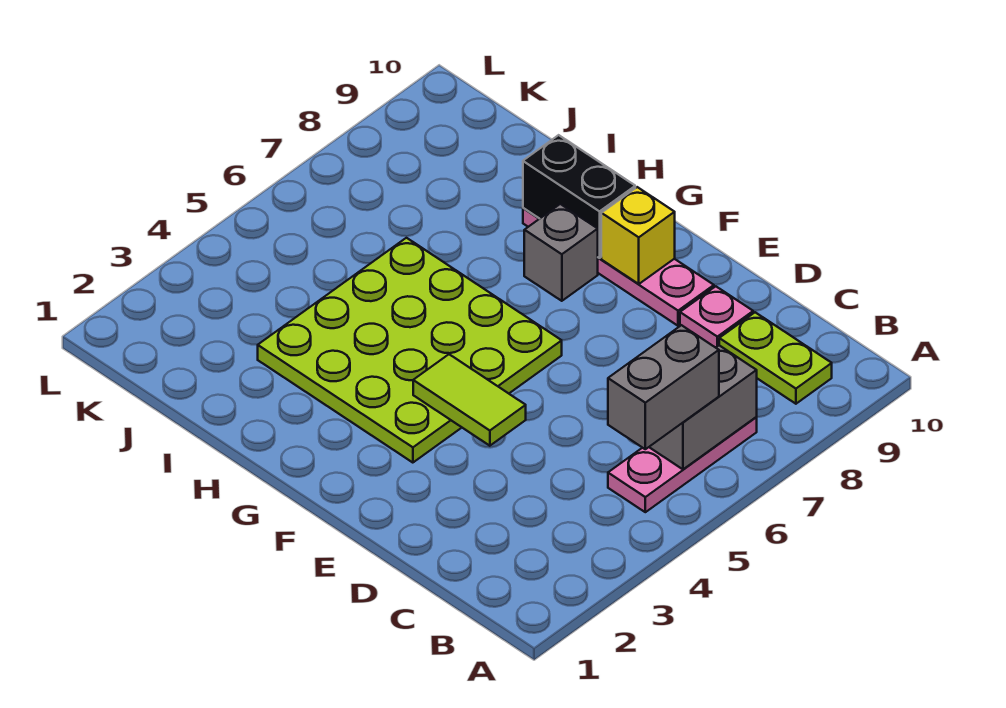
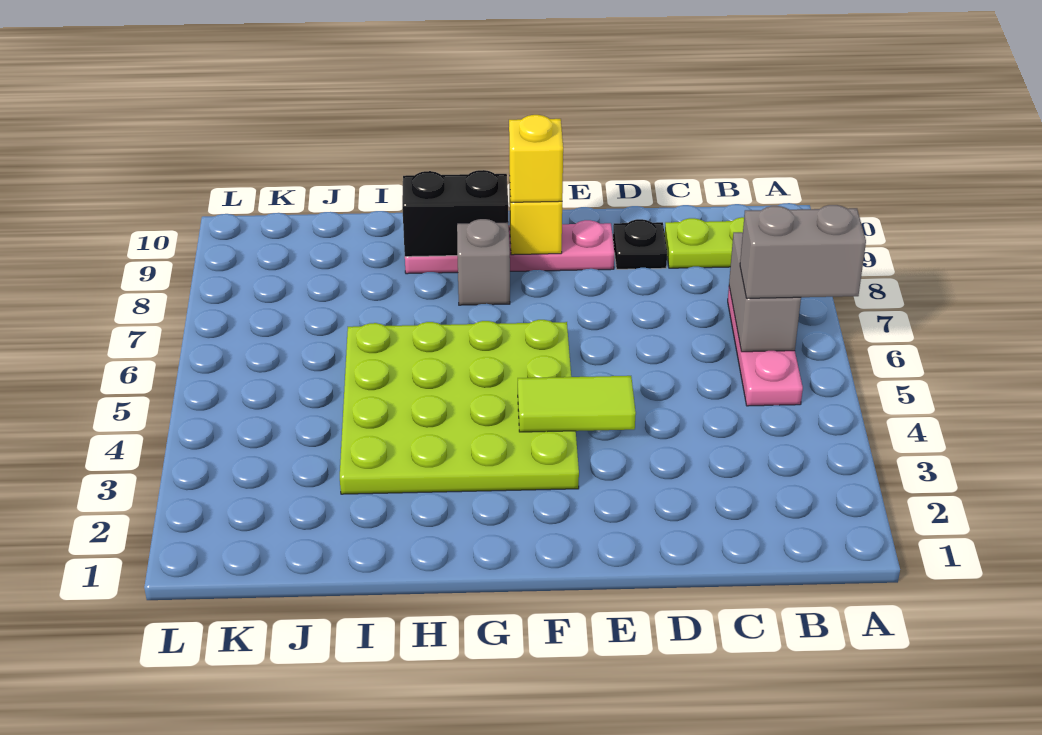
grey brick B5:B6 level 3 -> grey brick A6:B6 level 3
pink plate D9 level 1 -> black plate D9 level 1
none -> yellow brick F9 level 3

